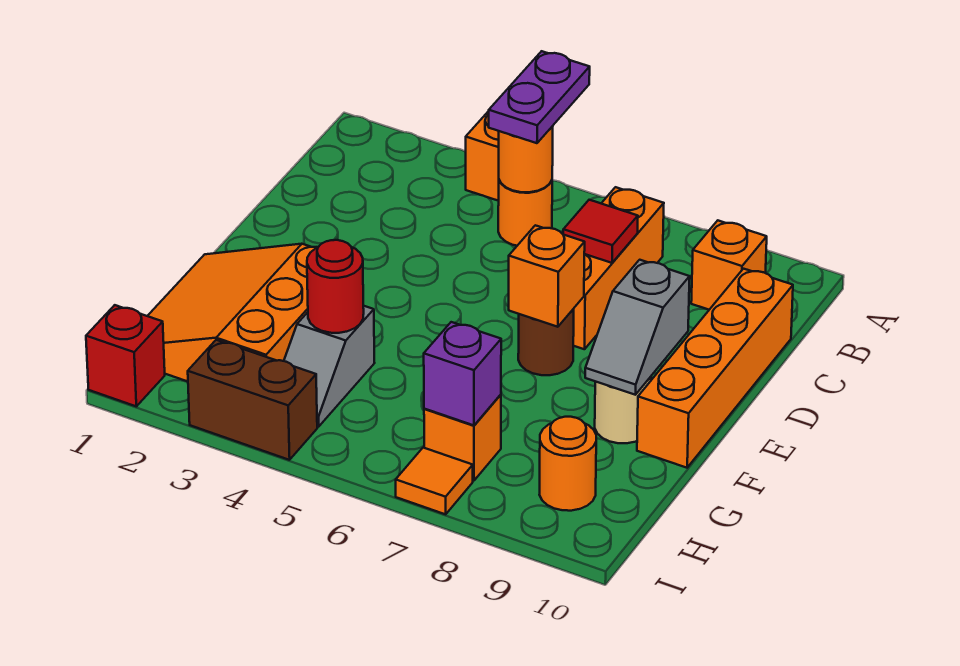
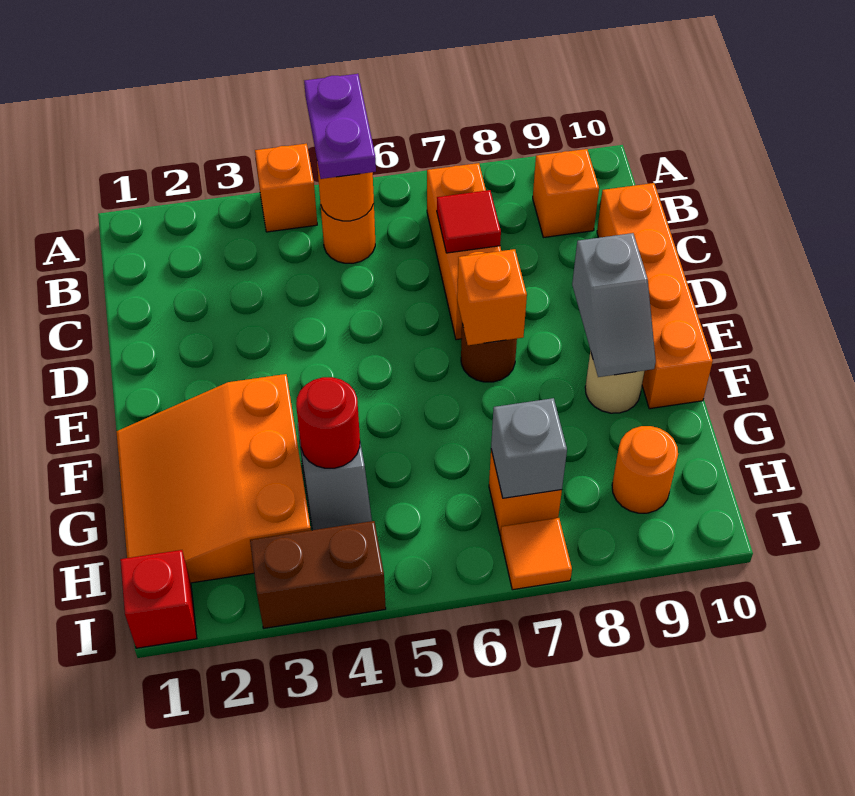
purple brick H7 level 2 -> grey brick H7 level 2

